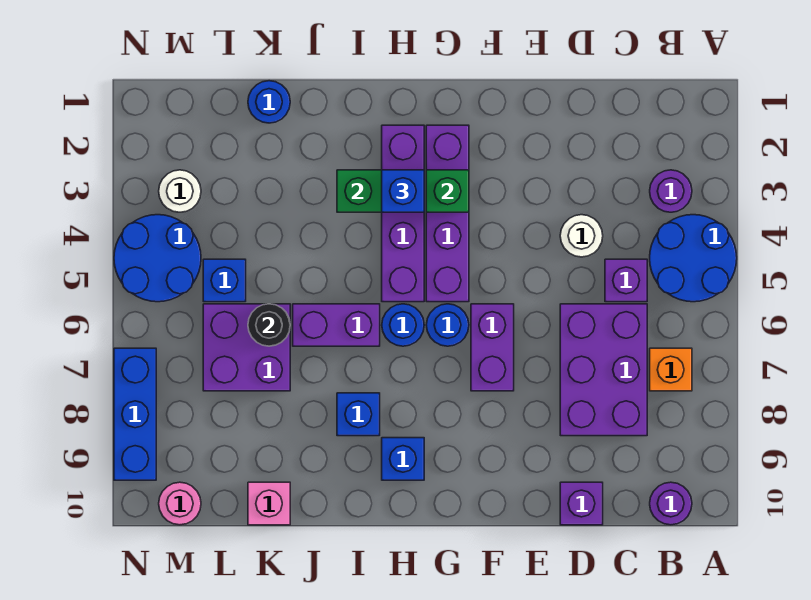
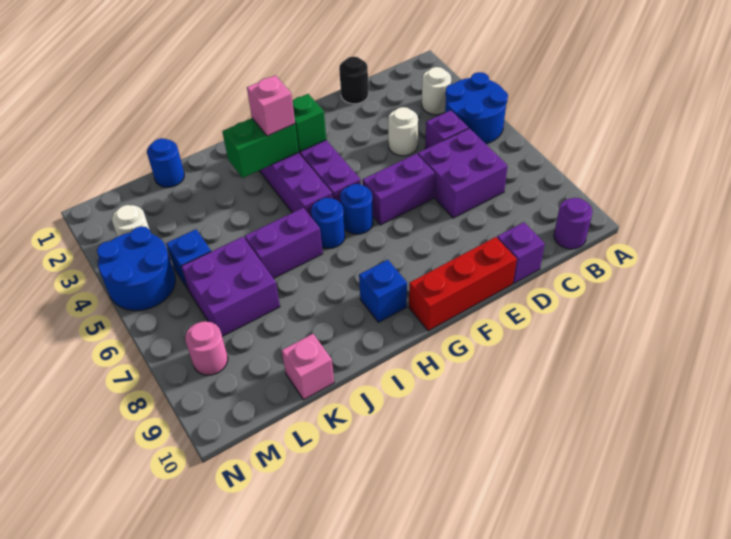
purple round brick B3 level 1 -> white round brick B3 level 1
orange brick B7 level 1 -> none
purple brick C6:D8 level 1 -> purple brick C6:D7 level 1
none -> red brick E10:G10 level 1
purple brick F6:F7 level 1 -> purple brick E6:F6 level 1
blue brick H3 level 3 -> pink brick H3 level 3
blue brick I8 level 1 -> none
black round brick K6 level 2 -> black round brick D1 level 1
pink round brick M10 level 1 -> pink round brick M8 level 1
blue brick N7:N9 level 1 -> none

